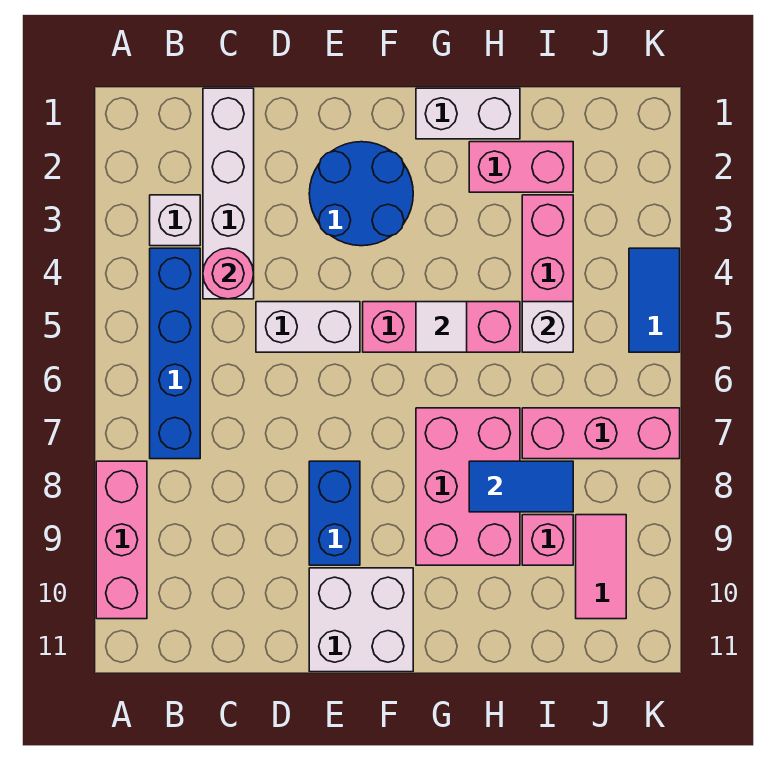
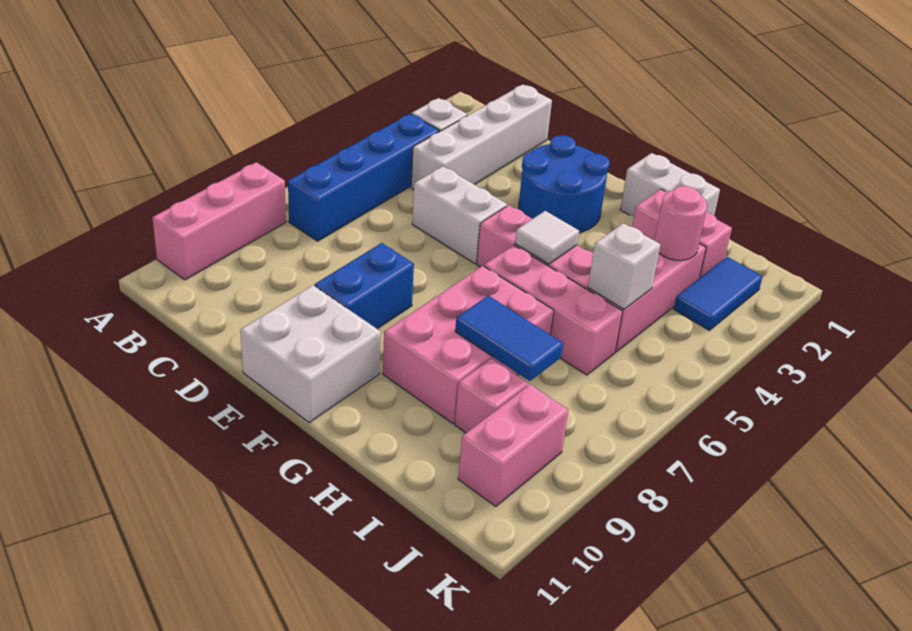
pink round brick C4 level 2 -> pink round brick I3 level 2
pink brick I7:K7 level 1 -> pink brick G6:I6 level 1
pink tile J9:J10 level 1 -> pink brick J9:J10 level 1
blue tile K4:K5 level 1 -> blue tile J2:J3 level 1

